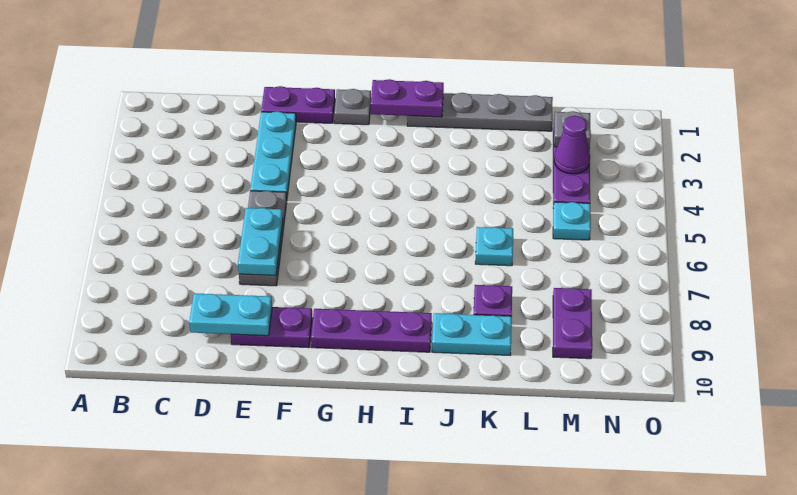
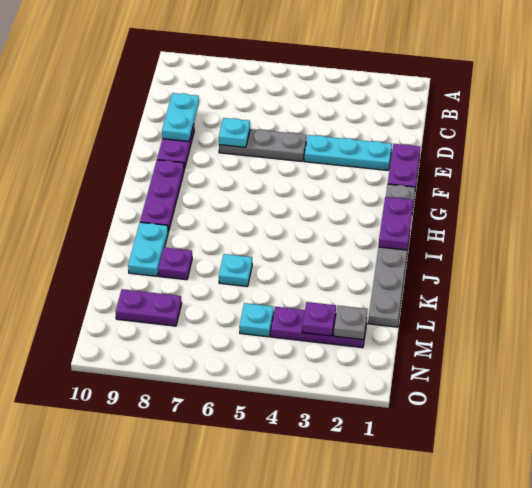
cyan plate E6:E7 level 2 -> cyan plate E7 level 2
purple cone M3 level 2 -> purple plate M3 level 2

